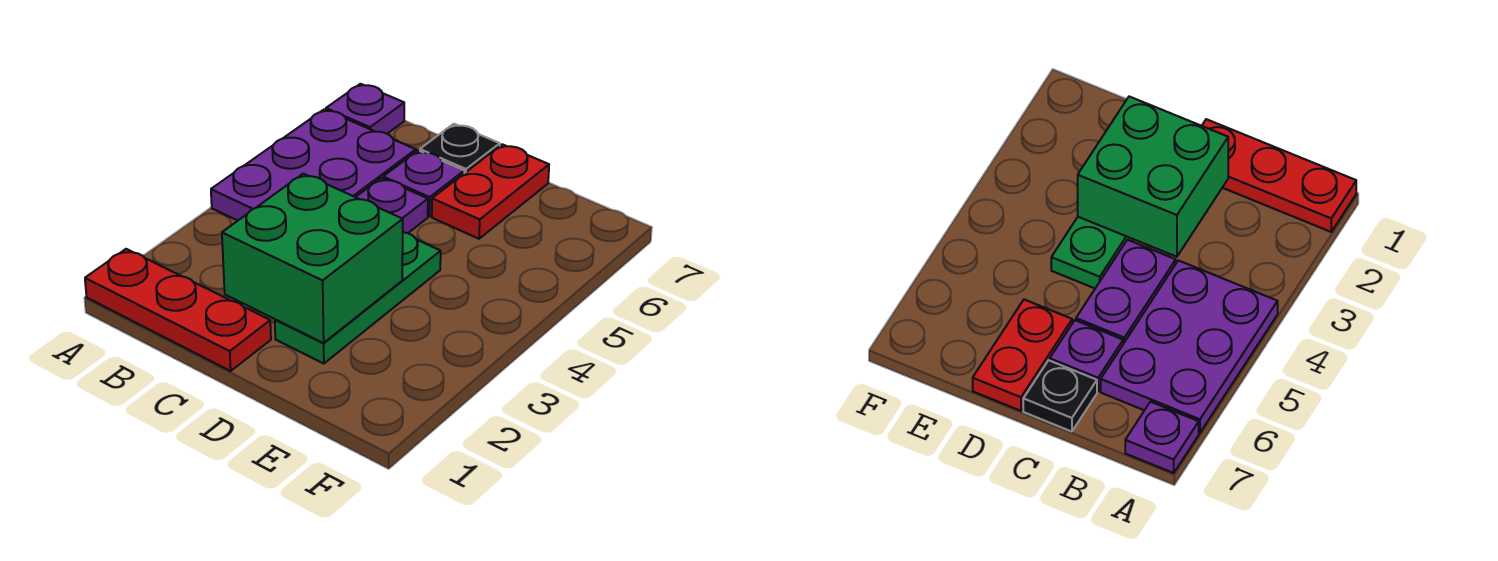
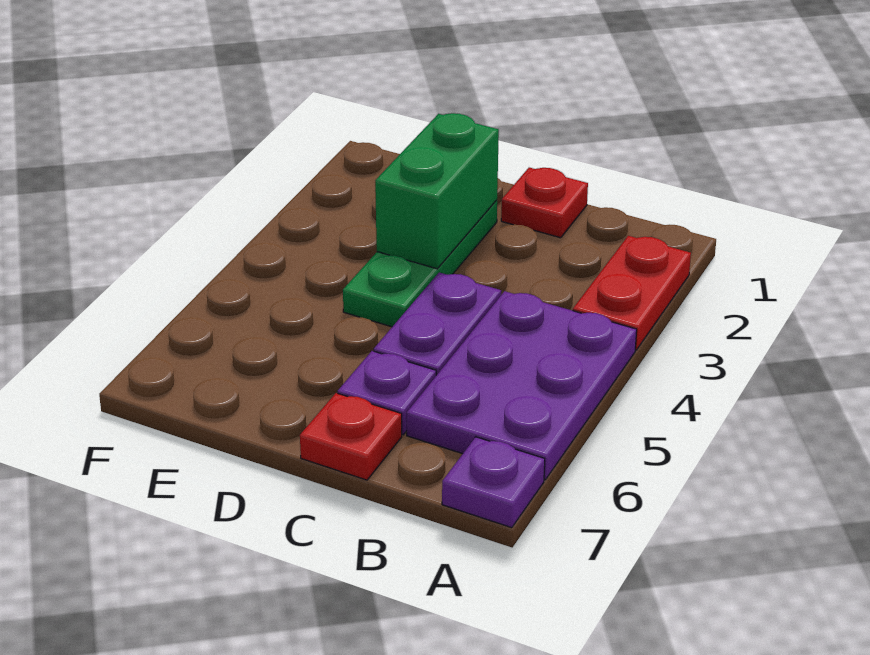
red plate A1:C1 level 1 -> red plate C1 level 1
green brick C2:D3 level 2 -> green brick D2:D3 level 2
black plate C7 level 1 -> red plate C7 level 1
red plate D6:D7 level 1 -> red plate A2:A3 level 1

